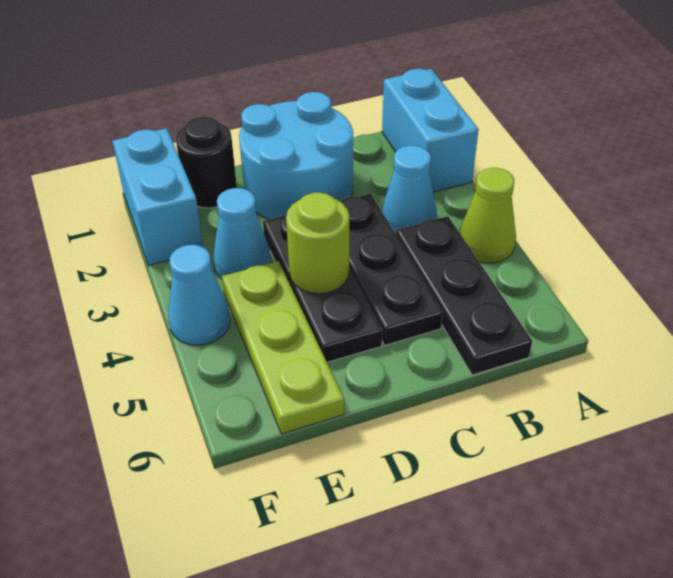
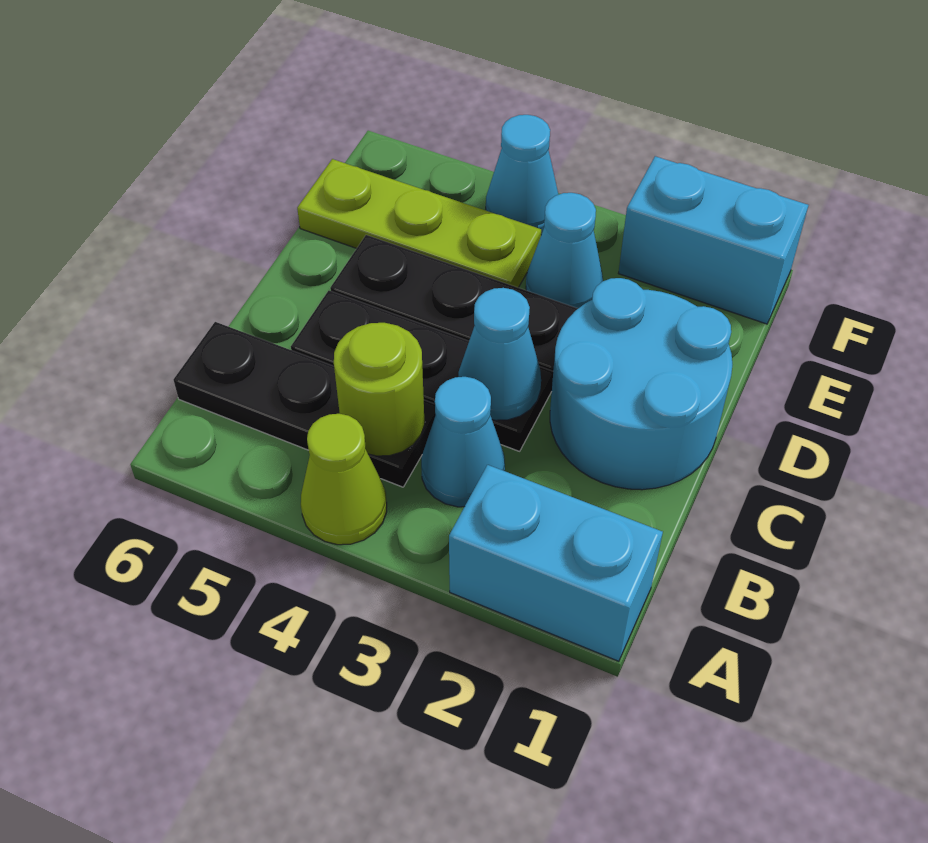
none -> cyan cone C3 level 2
lime round brick D4 level 2 -> lime round brick B4 level 2
black round brick E1 level 1 -> none

